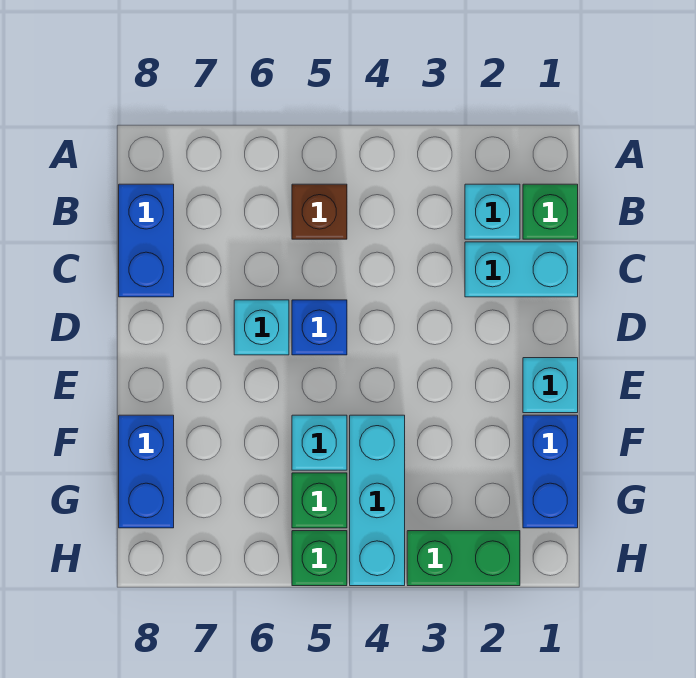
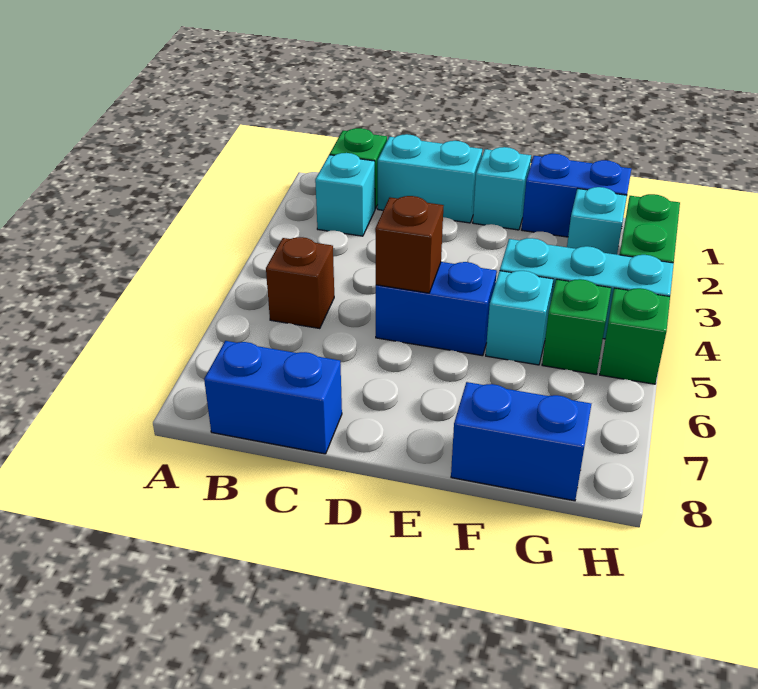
cyan brick C1:C2 level 1 -> cyan brick C1:D1 level 1
blue brick D5 level 1 -> blue brick D5:E5 level 1
none -> brown brick D5 level 2
cyan brick D6 level 1 -> cyan brick G2 level 1

